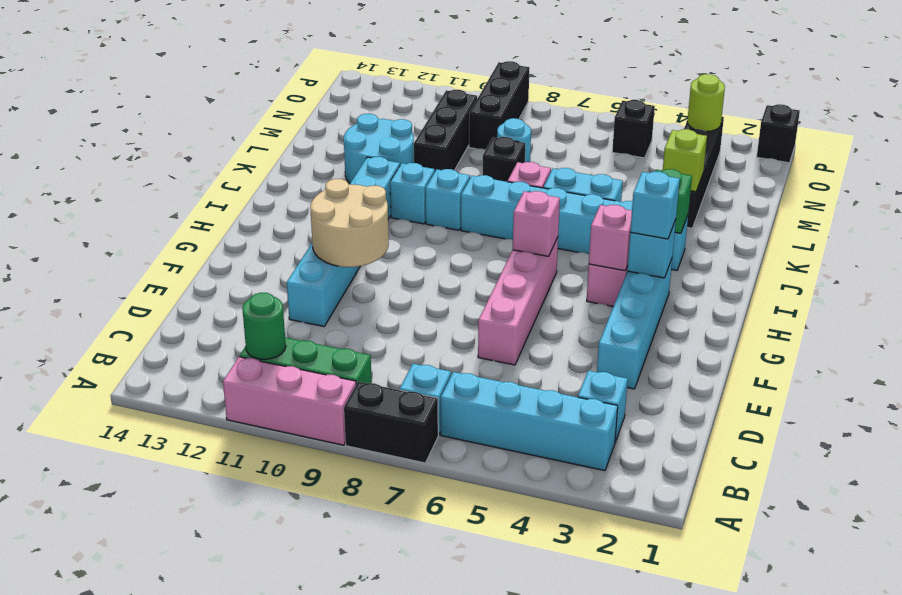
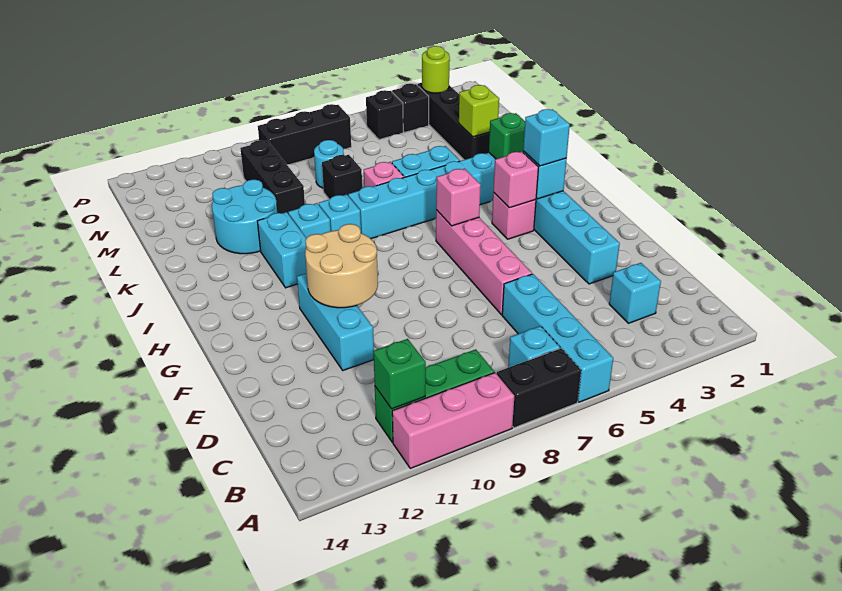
cyan brick B3:B6 level 1 -> cyan brick A6:D6 level 1
green round brick B11 level 2 -> green brick B11 level 2
black brick N9:P9 level 1 -> black brick O7:O9 level 1
black brick P1 level 1 -> black brick O4 level 1

